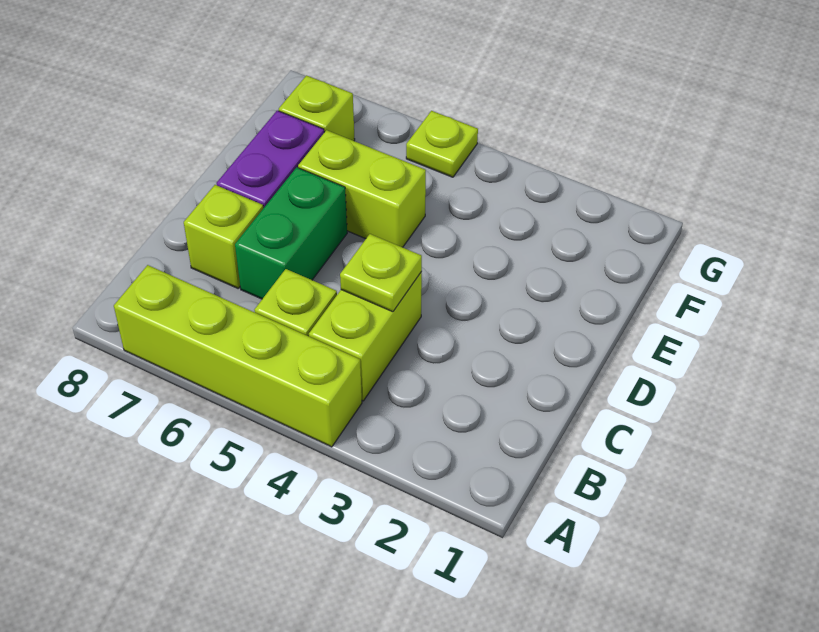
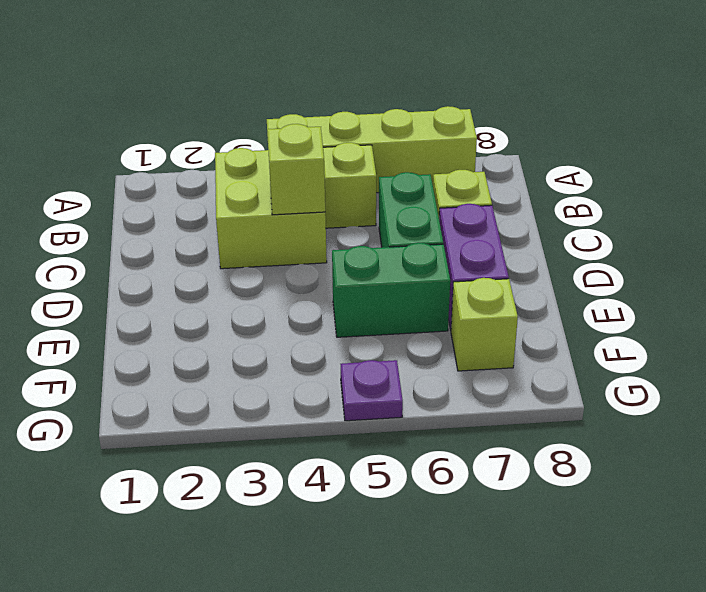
lime brick B4:C4 level 1 -> lime brick B3:C4 level 1
lime plate C4 level 2 -> lime brick C4 level 2
lime brick E5:E6 level 1 -> green brick E5:E6 level 1
lime plate G5 level 1 -> purple plate G5 level 1

